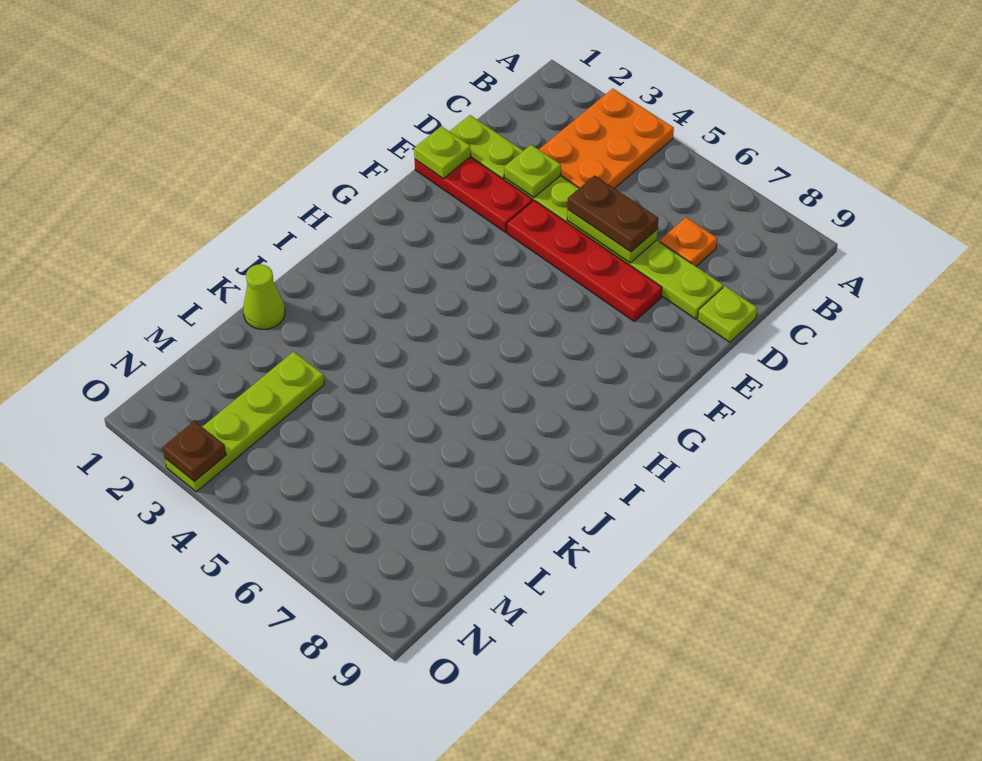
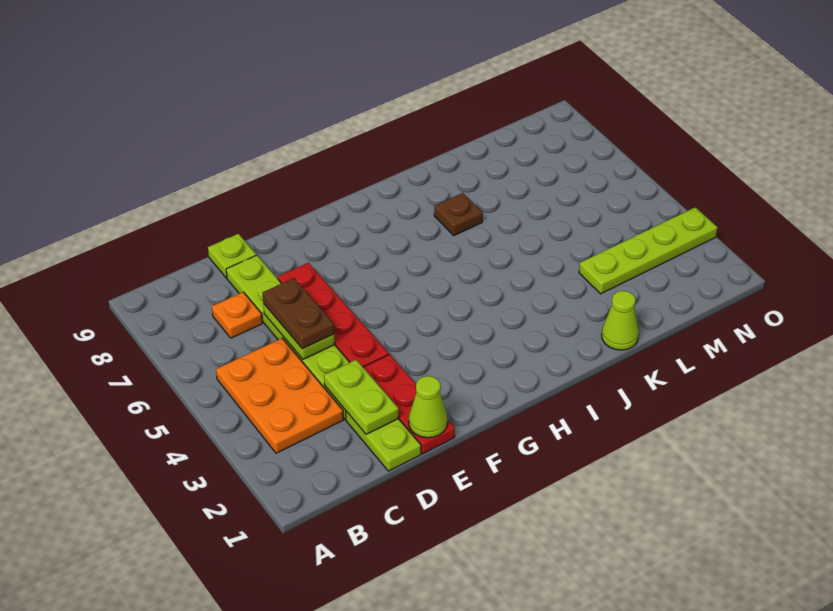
orange plate A3:C4 level 1 -> orange plate B3:C5 level 1
lime plate D3 level 2 -> lime plate D2:D3 level 2
lime plate E1 level 2 -> lime cone E1 level 2
brown plate O3 level 2 -> brown plate J7 level 1

